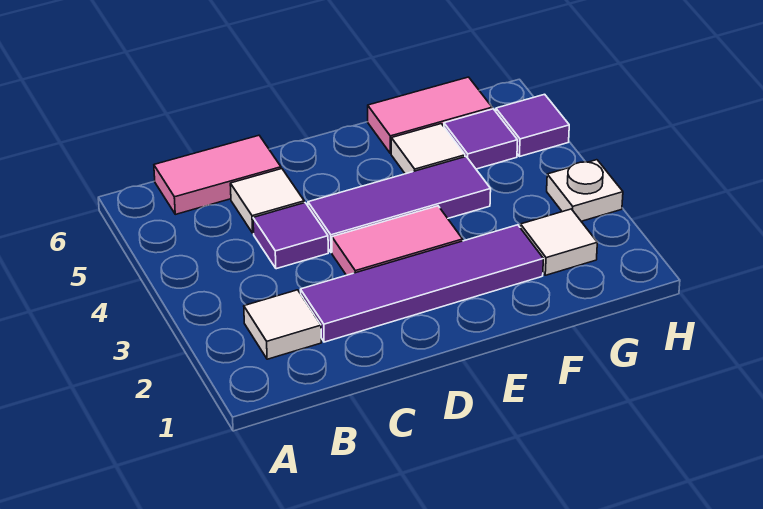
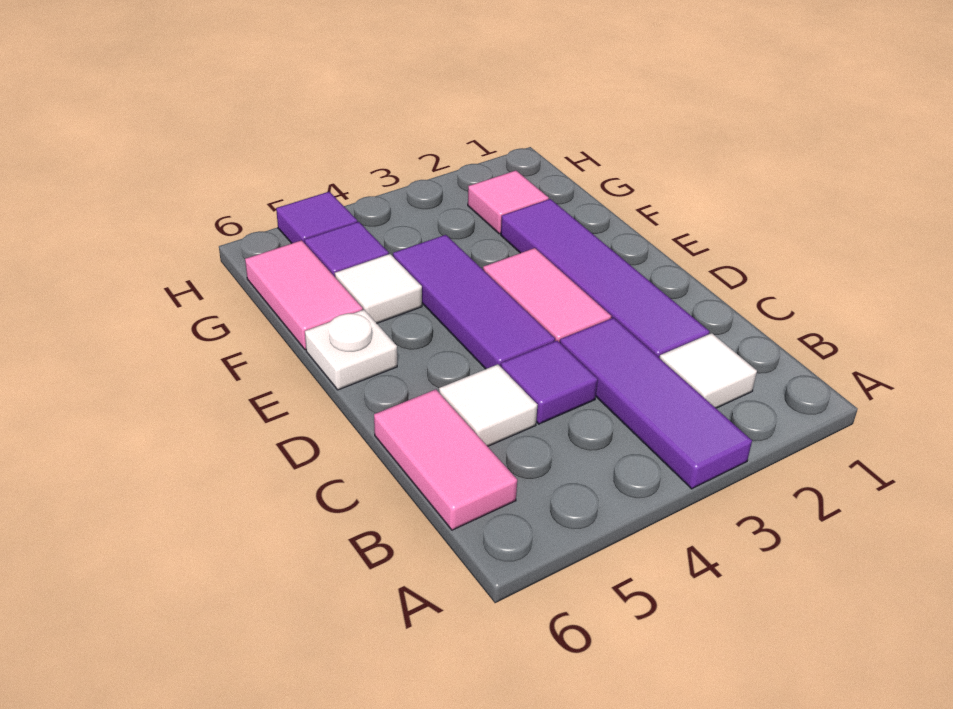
none -> purple tile A3:C3 level 1
white tile G2 level 1 -> pink tile G2 level 1
white plate H3 level 1 -> white plate E6 level 1

